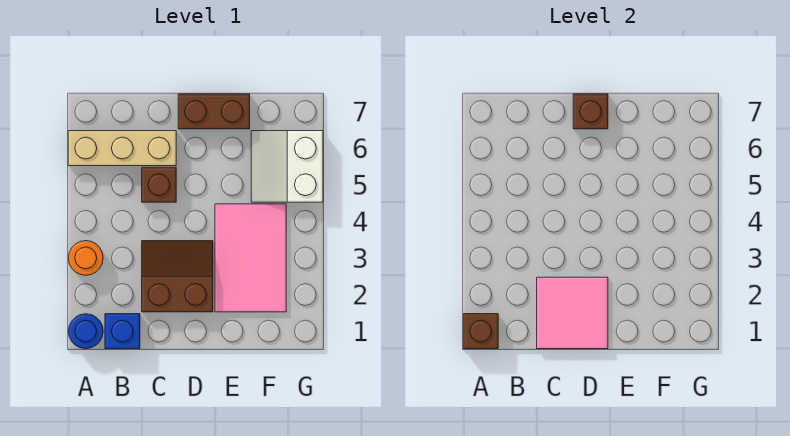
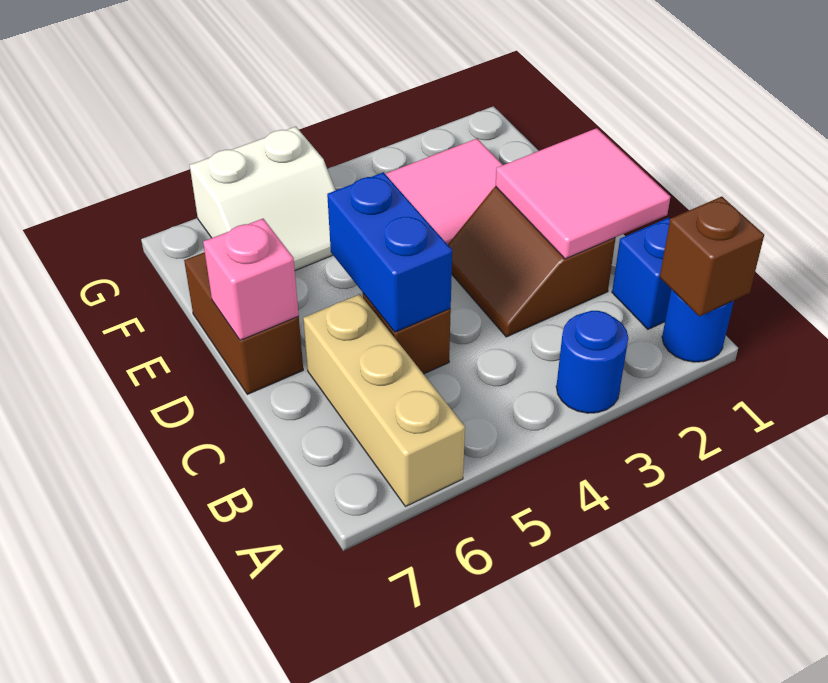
orange round brick A3 level 1 -> blue round brick A3 level 1
none -> blue brick C5:D5 level 2
brown brick D7 level 2 -> pink brick D7 level 2

